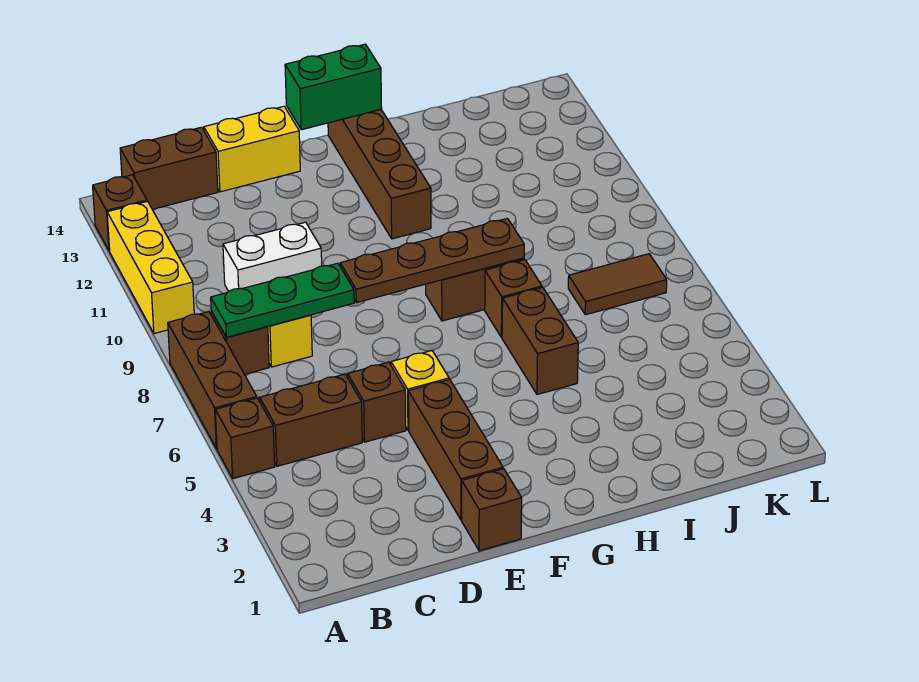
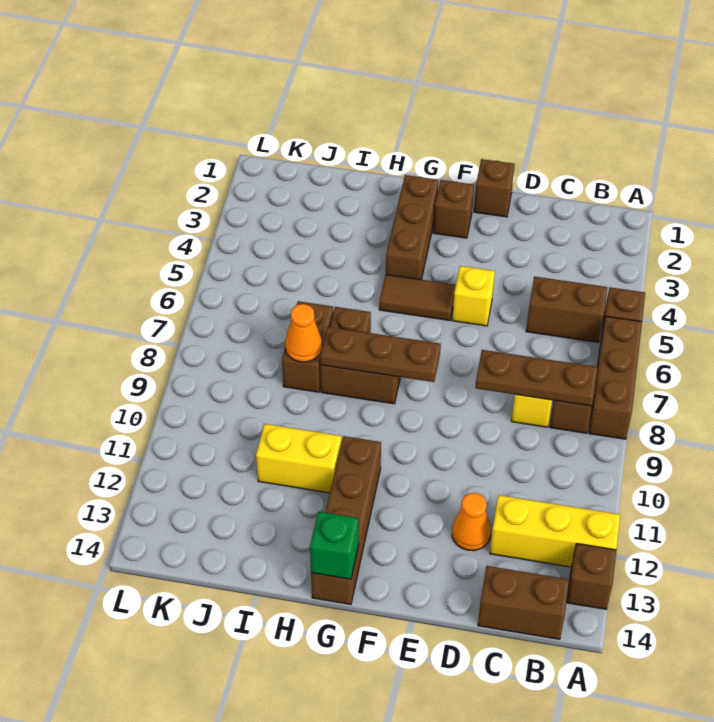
yellow brick A10:A12 level 1 -> yellow brick A12:C12 level 1
green plate B8:D8 level 2 -> brown plate B8:D8 level 2
white brick C10:D10 level 1 -> none
brown brick D5 level 1 -> brown brick F2 level 1
none -> orange cone D12 level 1
yellow brick D14:E14 level 1 -> yellow brick H11:I11 level 1
brown brick E2:E4 level 1 -> brown brick G2:G4 level 1
brown plate E8:H8 level 2 -> brown plate F8:H8 level 2
green brick F14:G14 level 2 -> green brick G14 level 2
brown brick H5:H6 level 1 -> brown brick I7:I8 level 1
none -> orange cone I8 level 2
brown tile J7:K7 level 1 -> brown tile F5:G5 level 1

